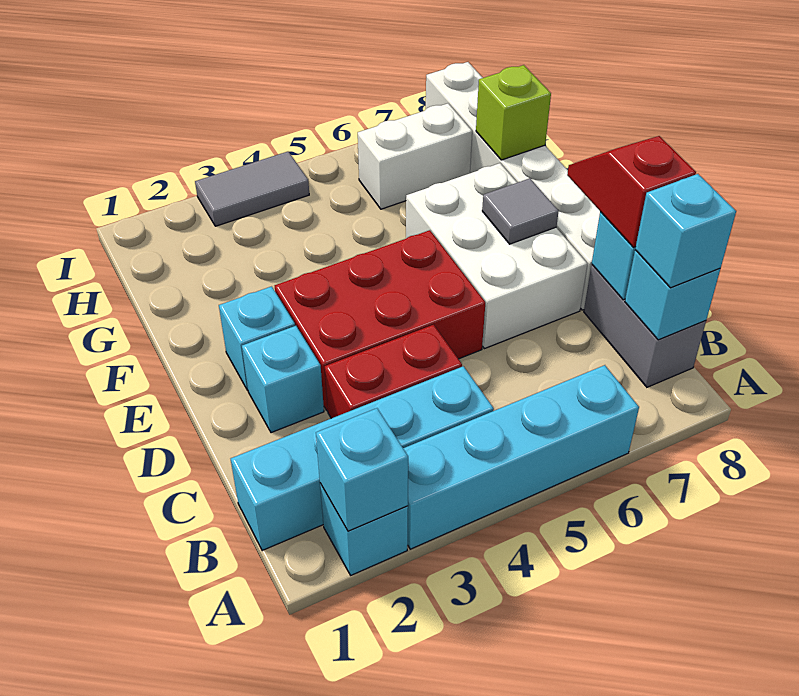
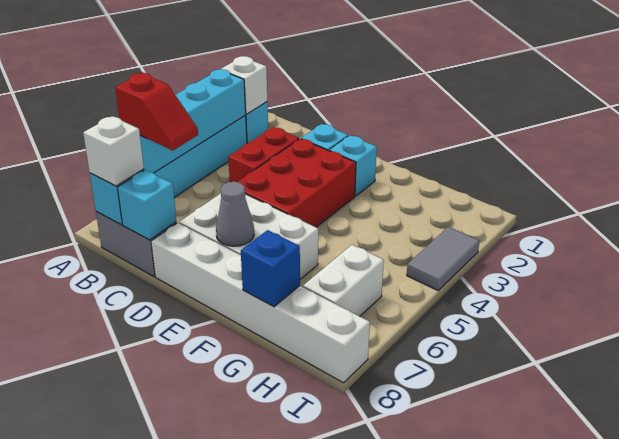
cyan brick A2 level 2 -> white brick A2 level 2
cyan brick B1:B4 level 1 -> cyan brick A3:A6 level 2
cyan brick B8 level 3 -> white brick B8 level 3
red slope C8:D8 level 3 top C -> red slope A6:B6 level 3 top A
grey tile E7 level 2 -> grey cone E7 level 2
lime brick G8 level 2 -> blue brick G8 level 2

